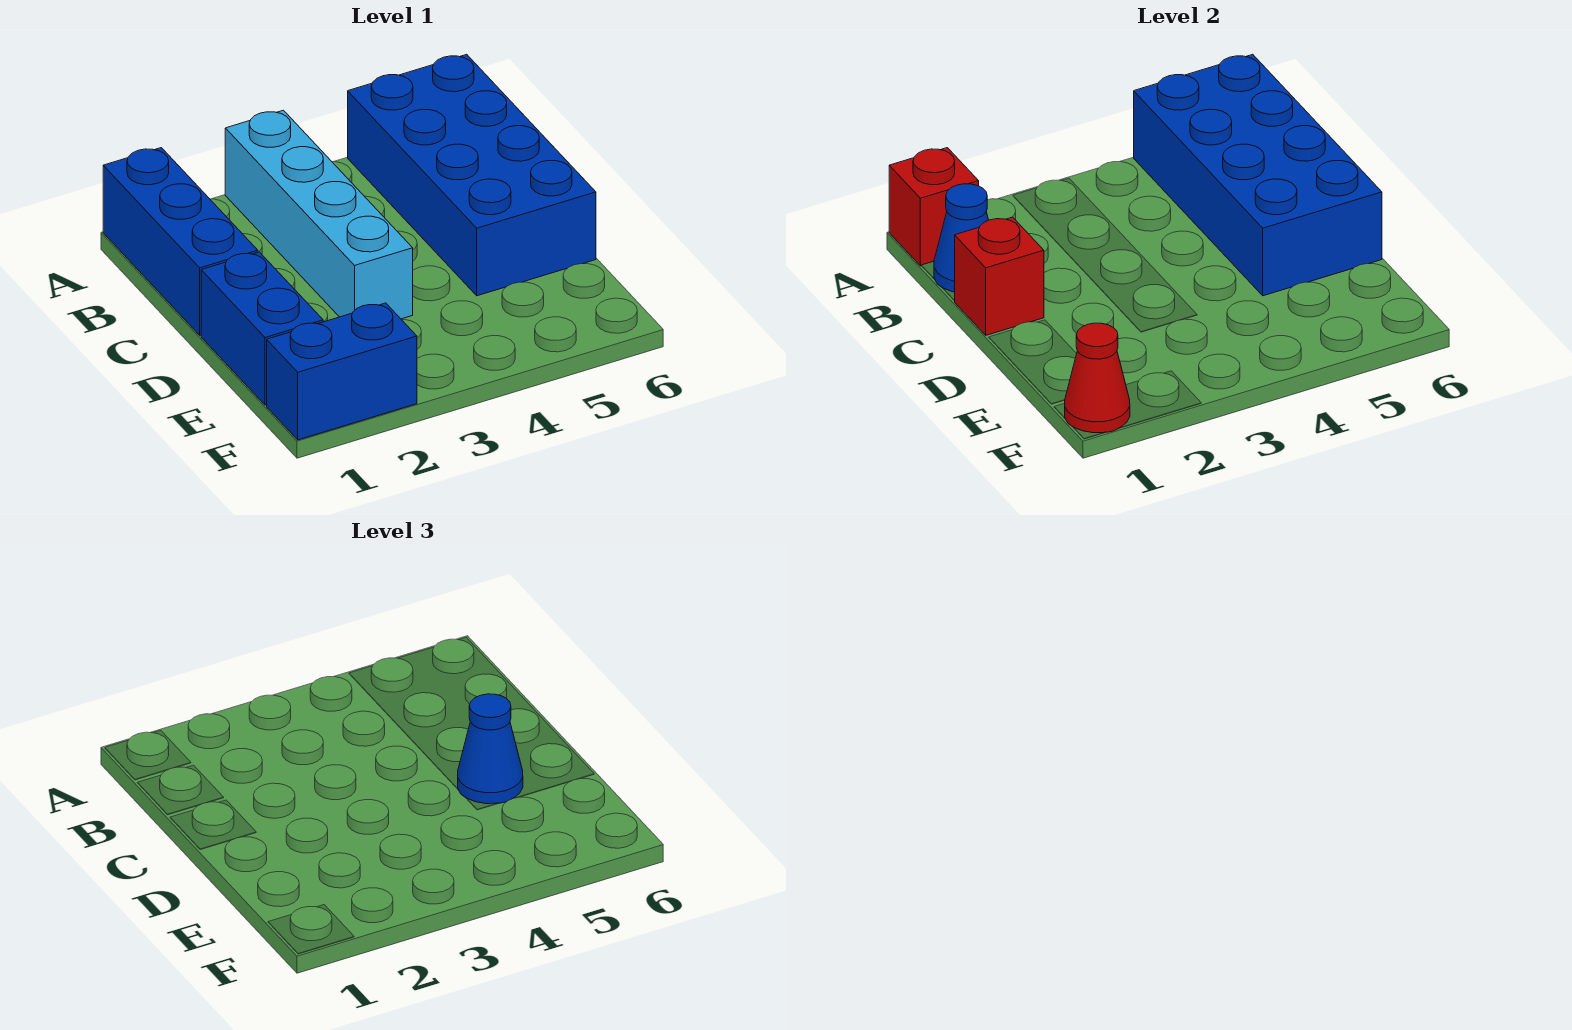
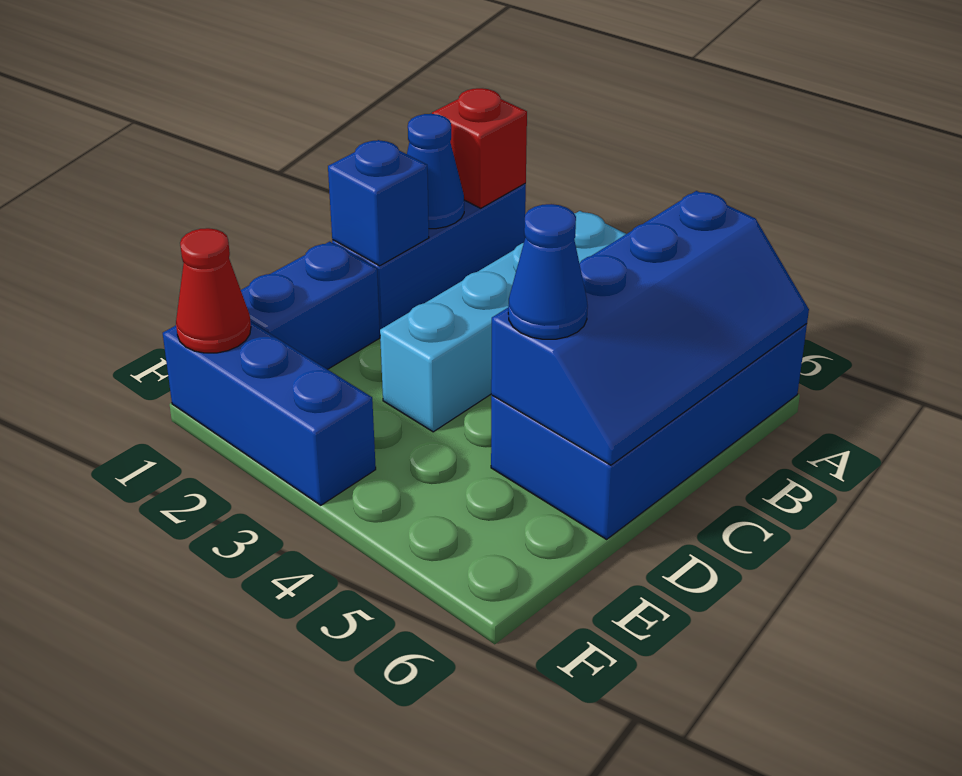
blue brick A5:D6 level 2 -> blue slope A5:D6 level 2 top 5
red brick C1 level 2 -> blue brick C1 level 2
blue brick F1:F2 level 1 -> blue brick F1:F3 level 1

